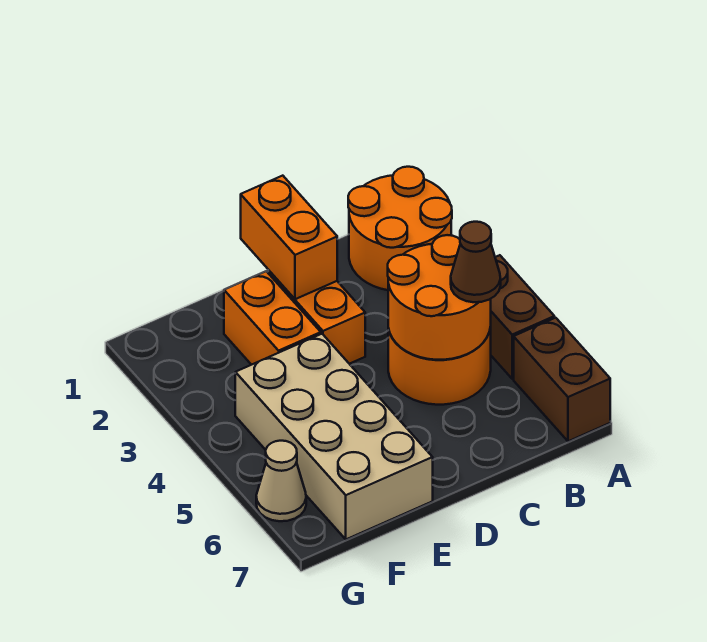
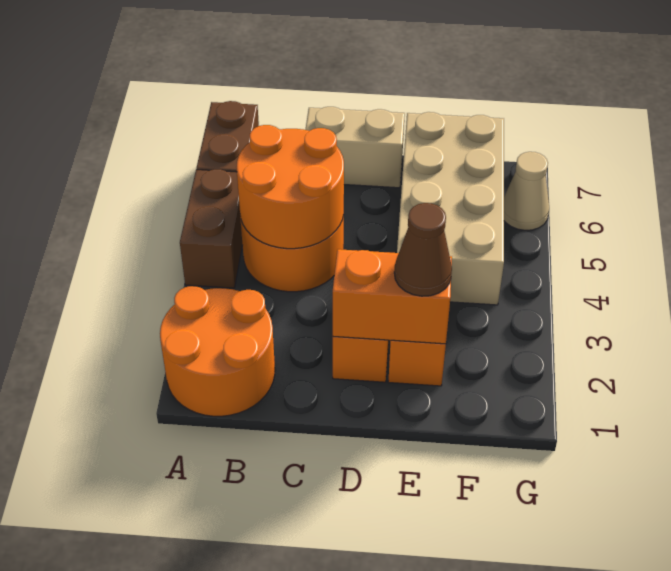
brown cone B5 level 3 -> brown cone E2 level 3
none -> tan brick C7:D7 level 1
orange brick D1:D2 level 2 -> orange brick D2:E2 level 2

